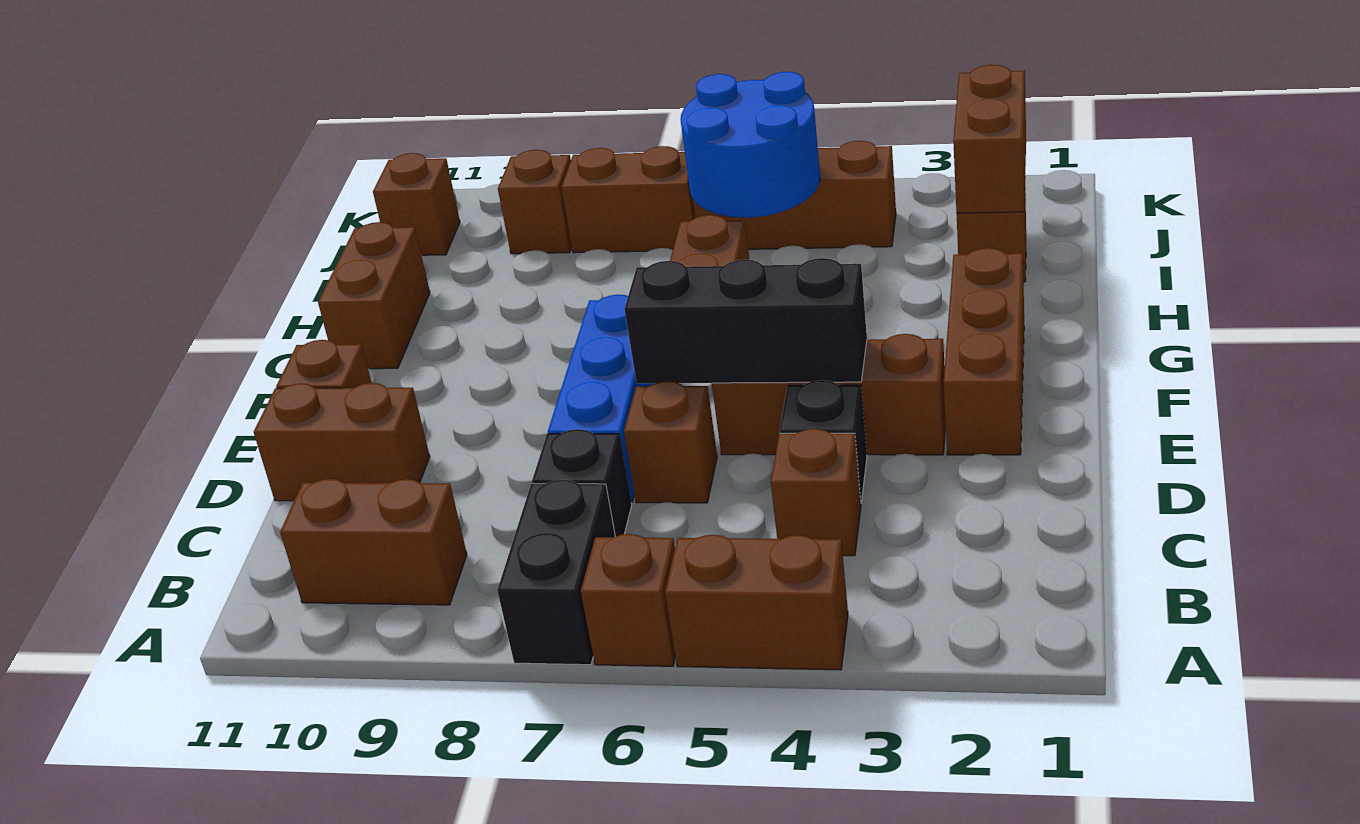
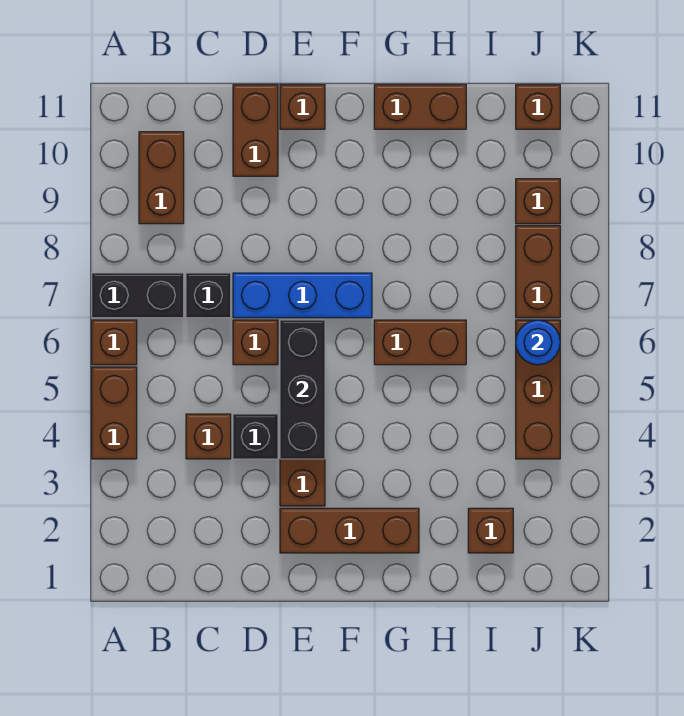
brown brick I2:J2 level 2 -> none
blue round brick I5:J6 level 2 -> blue round brick J6 level 2

